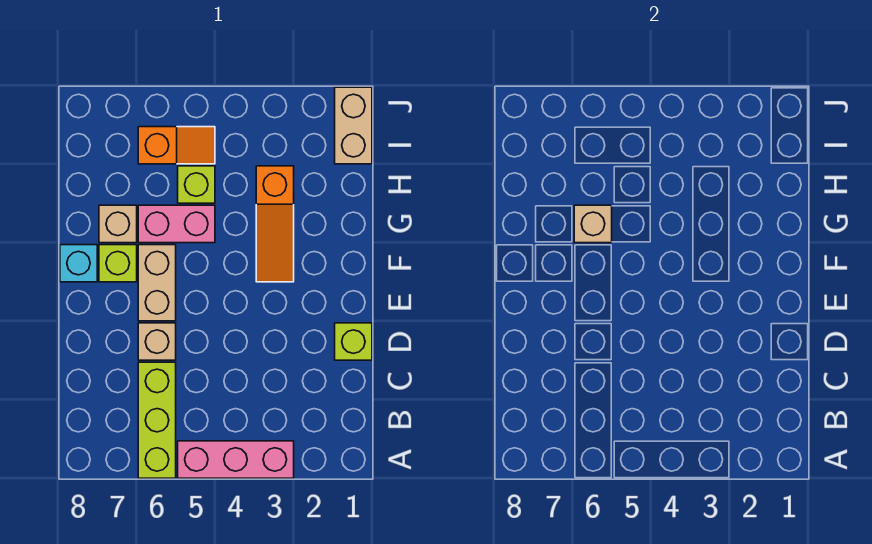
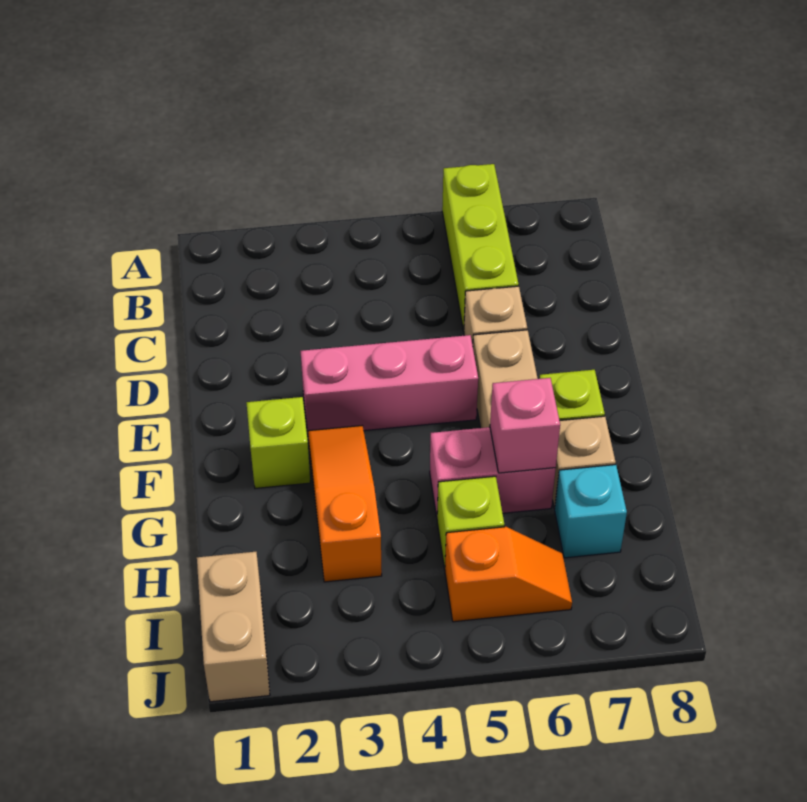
pink brick A3:A5 level 1 -> pink brick E3:E5 level 1
lime brick D1 level 1 -> lime brick F2 level 1
cyan brick F8 level 1 -> cyan brick H7 level 1
tan brick G6 level 2 -> pink brick G6 level 2
orange slope I5:I6 level 1 top 6 -> orange slope I5:I6 level 1 top 5

